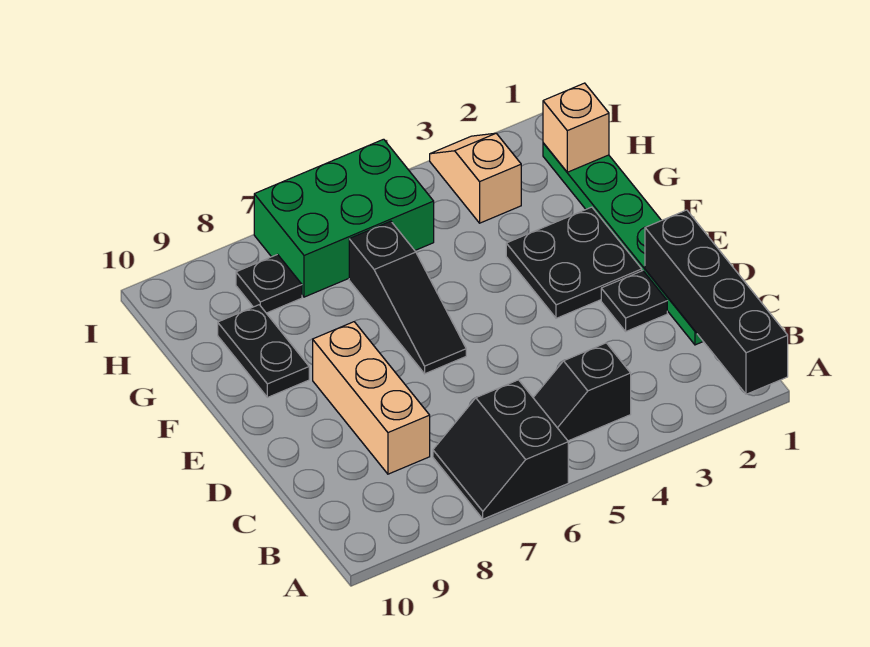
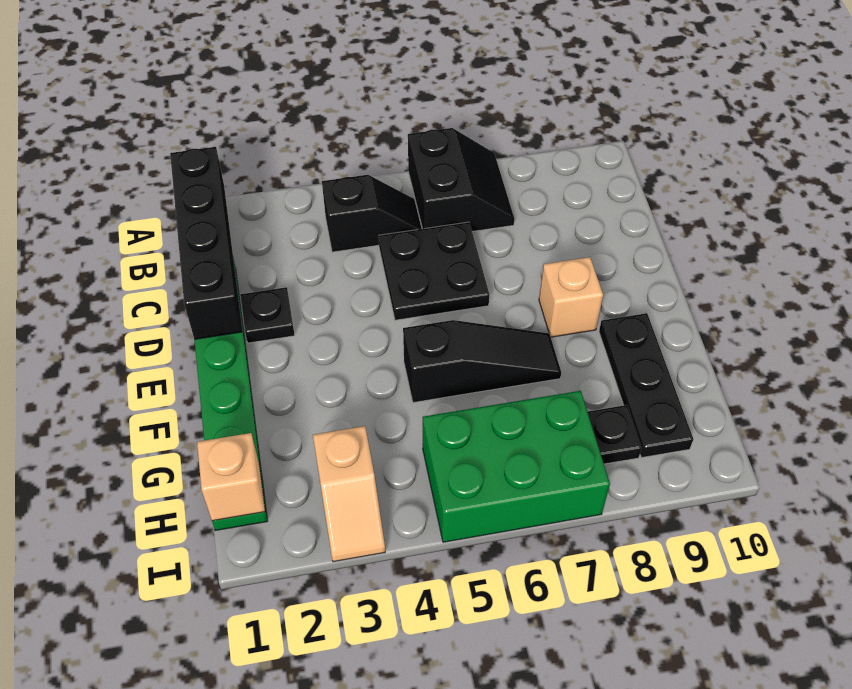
tan brick C8:E8 level 1 -> tan brick E8 level 1
black plate E2:F3 level 1 -> black plate C5:D6 level 1
black slope E6:G6 level 1 top G -> black slope F5:F7 level 1 top 5
black plate F9:G9 level 1 -> black plate F9:H9 level 1

